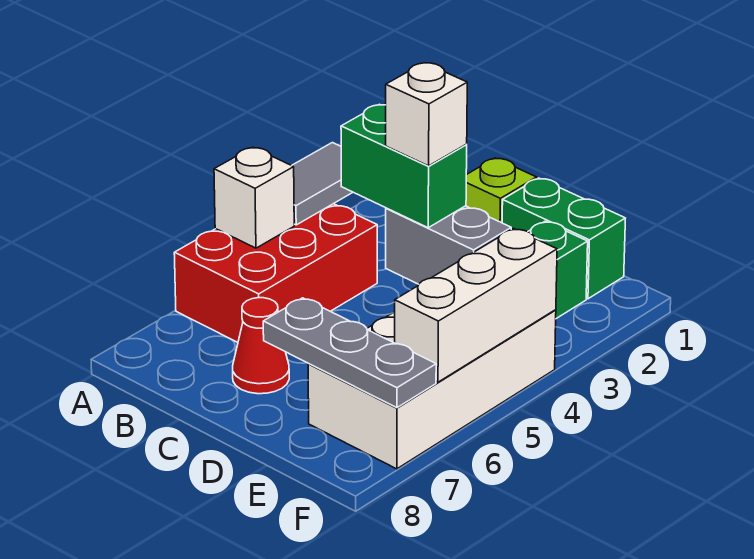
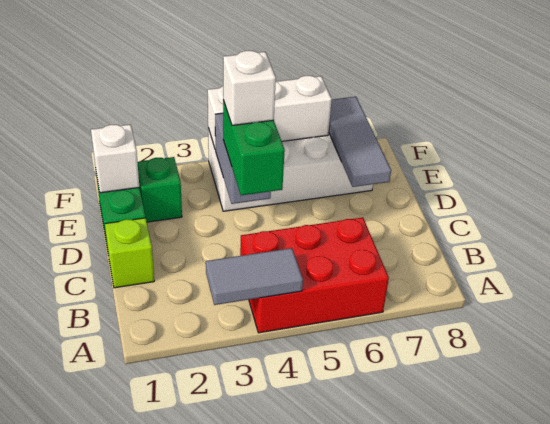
white brick A5 level 2 -> white brick E1 level 2
red cone C7 level 1 -> none
grey plate D7:F7 level 2 -> grey tile D7:F7 level 2

